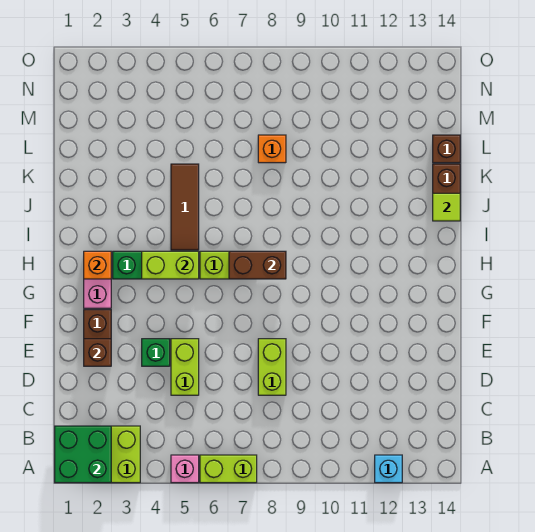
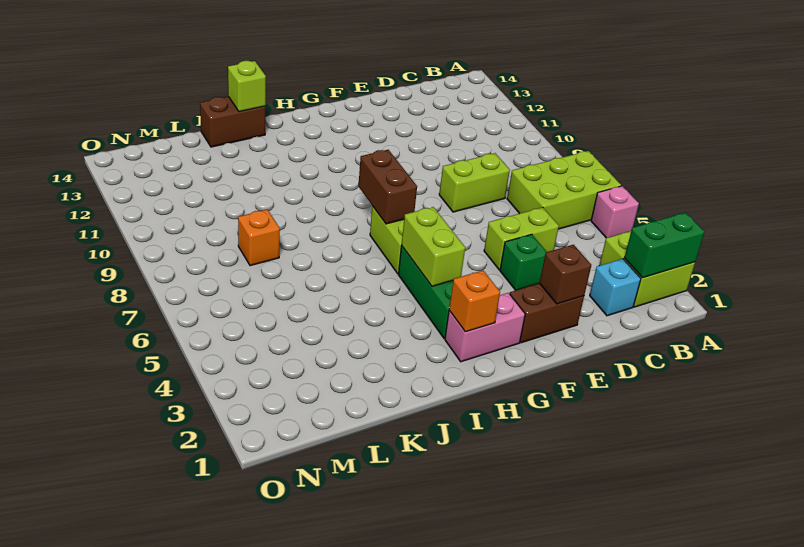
green brick A1:B2 level 2 -> green brick A2:B2 level 2
lime brick A6:A7 level 1 -> lime brick A6:C7 level 1
cyan brick A12 level 1 -> cyan brick C2 level 1
brown tile I5:K5 level 1 -> none
lime tile J14 level 2 -> lime brick J14 level 2
brown brick L14 level 1 -> none

